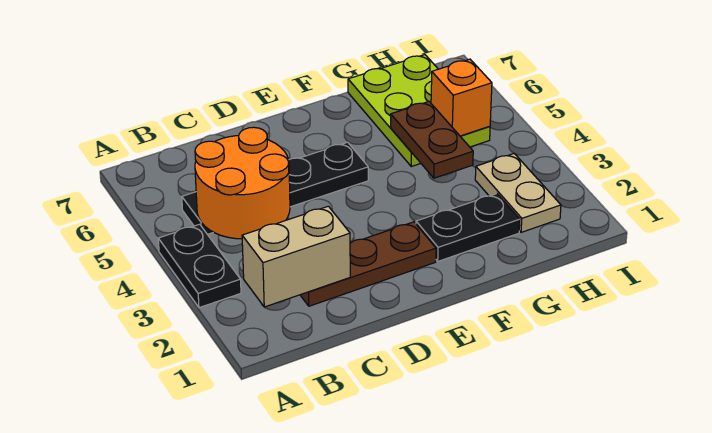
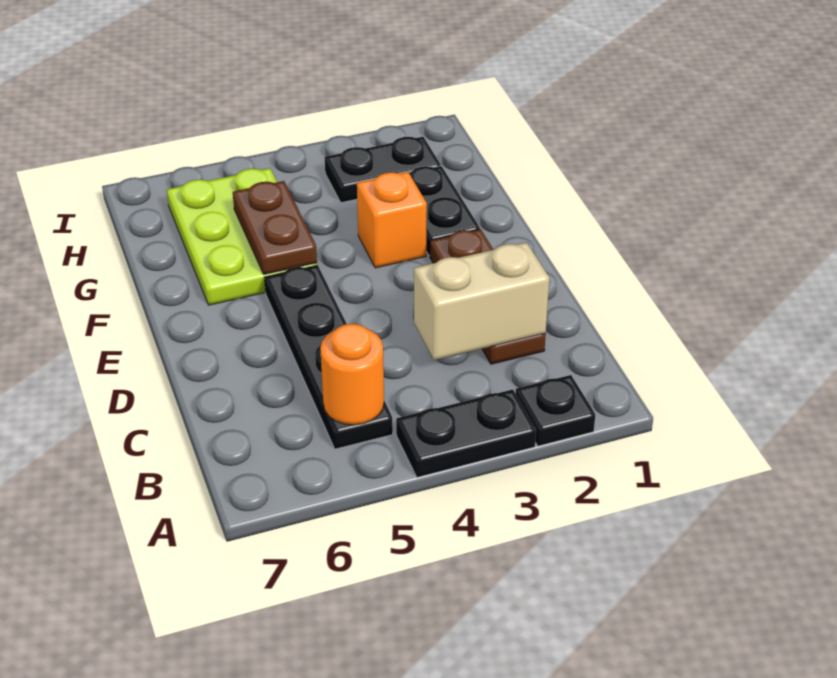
none -> black plate A2 level 1
tan brick B2:C2 level 2 -> tan brick C2:C3 level 2
orange round brick B4:C5 level 2 -> orange round brick B5 level 2
brown plate G4:G5 level 2 -> brown plate F5:G5 level 2
lime plate G5:H7 level 1 -> lime plate F5:H6 level 1
tan plate H2:H3 level 1 -> black plate H2:H3 level 1
orange brick H5 level 2 -> orange brick F3 level 1

